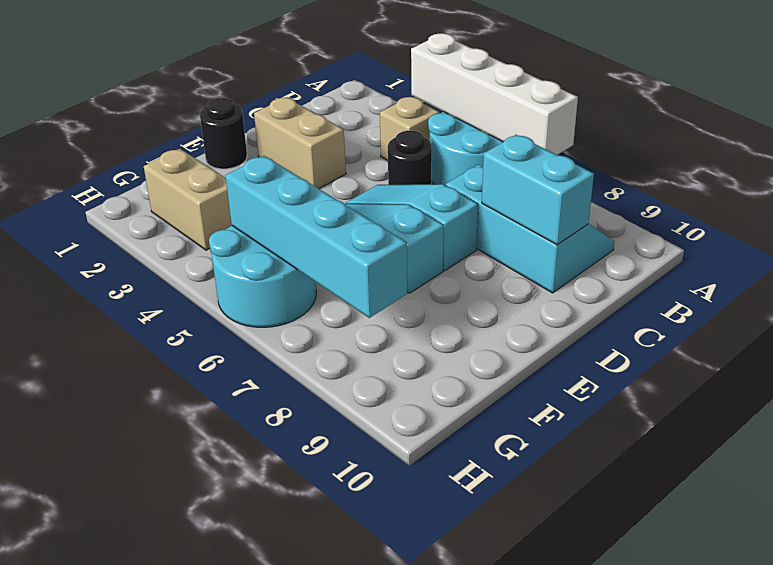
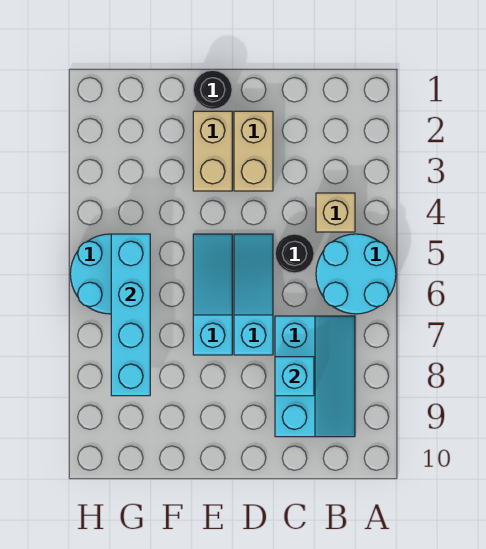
white brick A4:A7 level 2 -> none
cyan brick C8:C9 level 2 -> cyan brick C8 level 2
tan brick G2:G3 level 1 -> tan brick E2:E3 level 1

